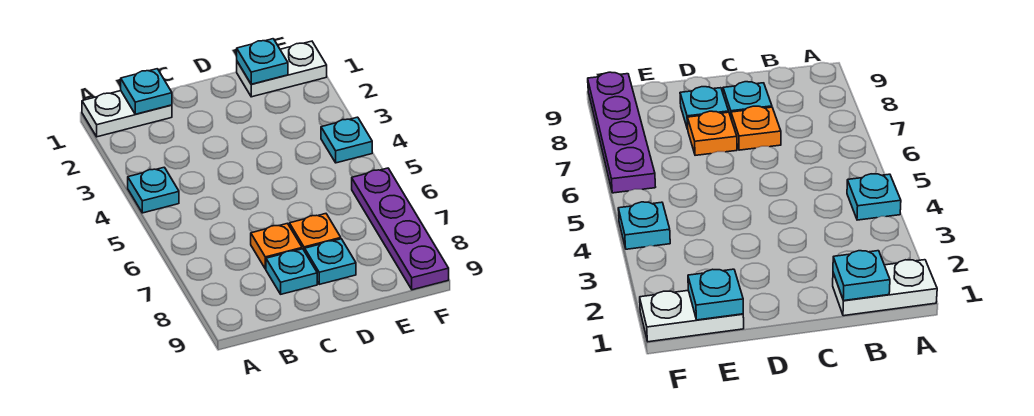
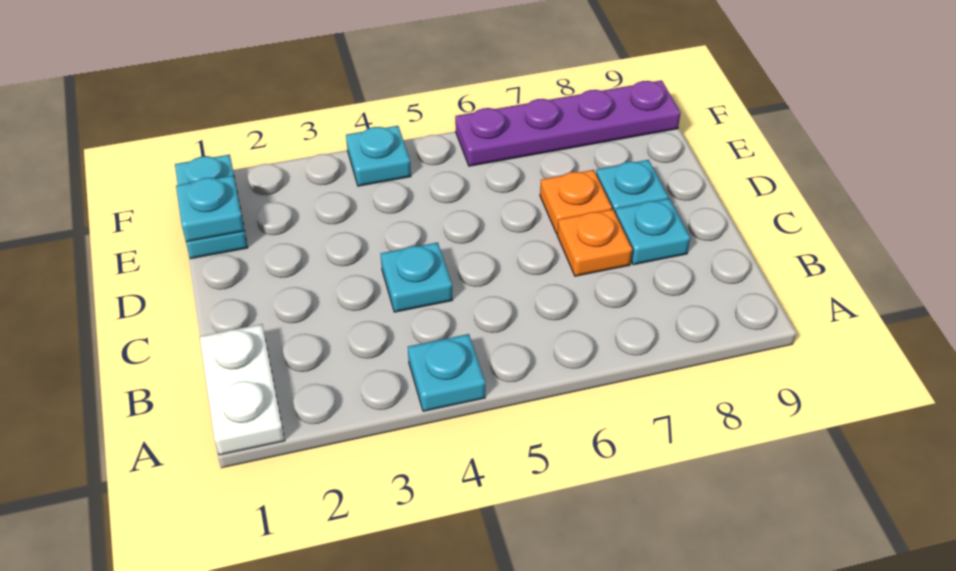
cyan plate B1 level 2 -> cyan plate C4 level 1
white plate E1:F1 level 1 -> cyan plate E1:F1 level 1

